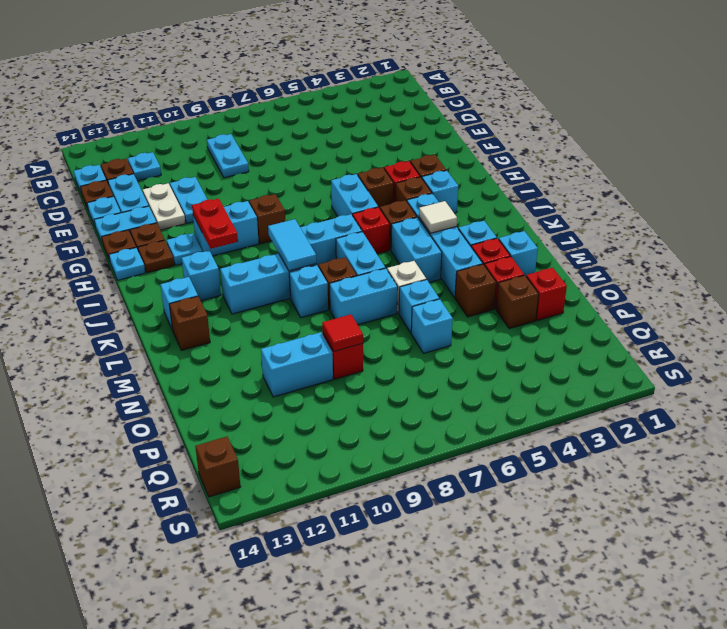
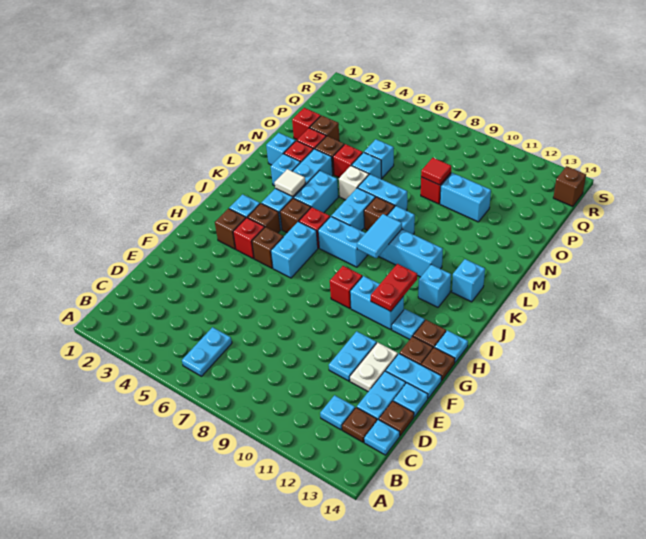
cyan plate C9:D9 level 1 -> cyan plate B6:C6 level 1
brown brick H9 level 1 -> red brick H9 level 1
brown brick L13 level 1 -> none
none -> red brick N5 level 1

